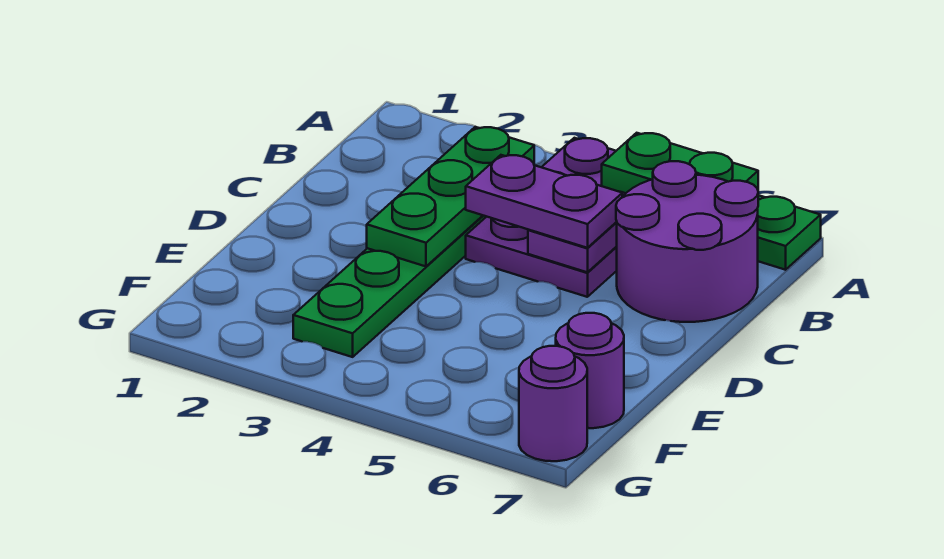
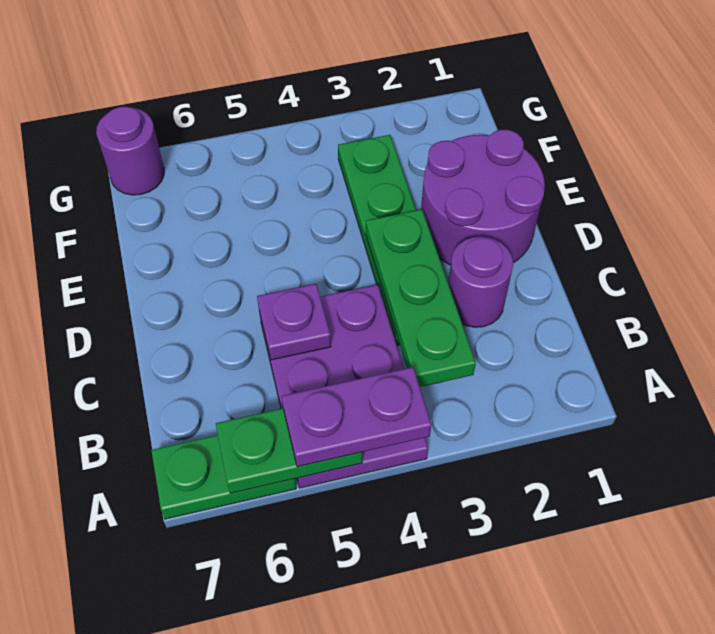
purple round brick B6:C7 level 1 -> purple round brick D1:E2 level 1
purple plate C4:C5 level 3 -> purple plate A4:A5 level 3
purple round brick F7 level 1 -> purple round brick C2 level 1

